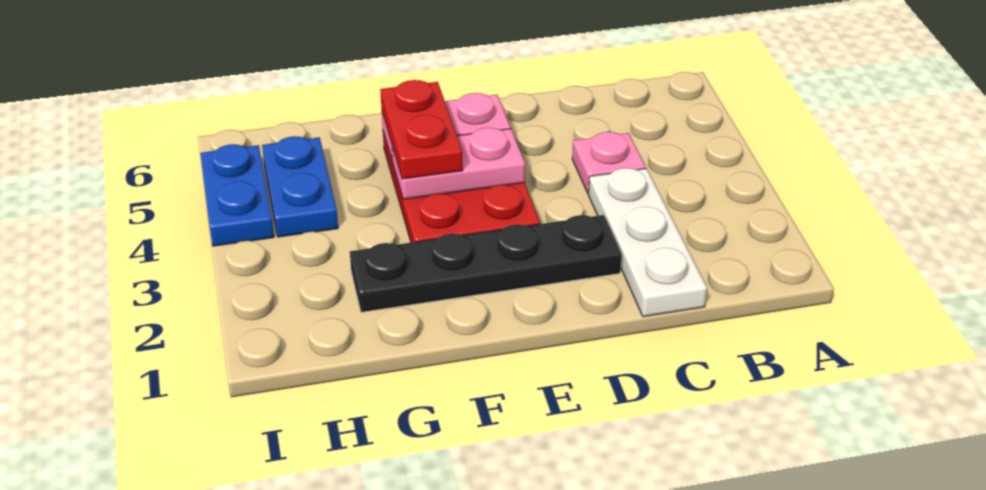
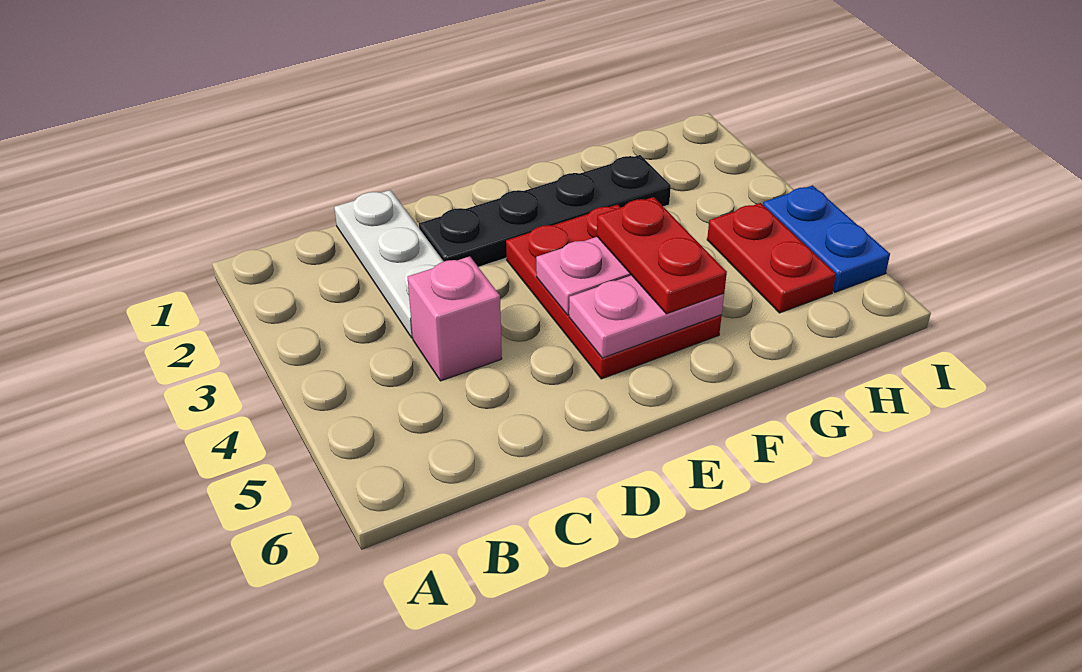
pink plate C4 level 1 -> pink brick C4 level 1
blue plate H4:H5 level 1 -> red plate H4:H5 level 1

